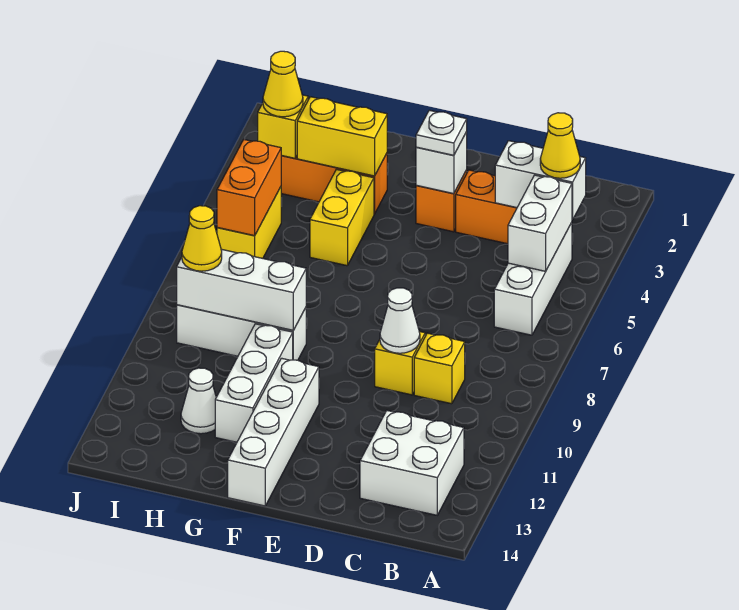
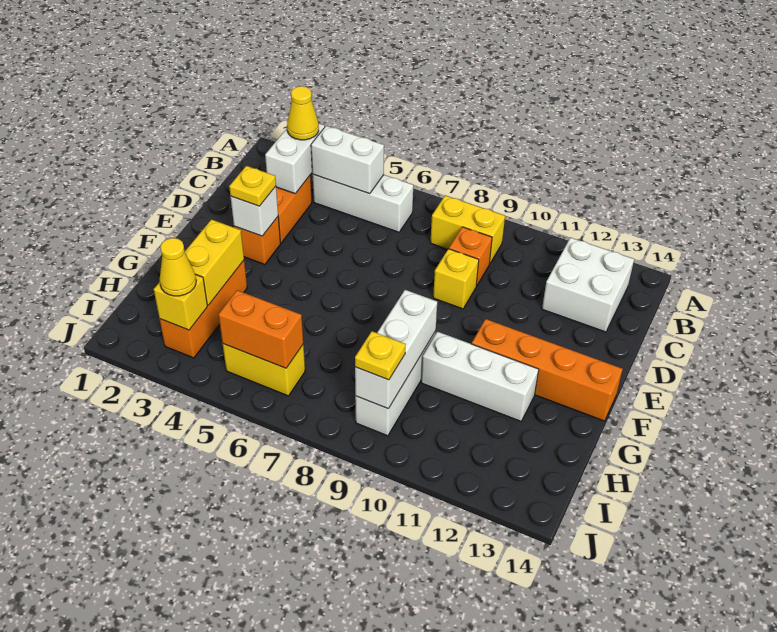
yellow brick C9 level 1 -> orange brick C9 level 1
white cone D9 level 2 -> none
white plate E3 level 3 -> yellow plate E3 level 3
white brick F11:F14 level 1 -> orange brick F11:F14 level 1
yellow brick G4:G5 level 1 -> yellow brick B8:B9 level 1
white cone H12 level 1 -> none
yellow cone I9 level 3 -> yellow plate I9 level 3

